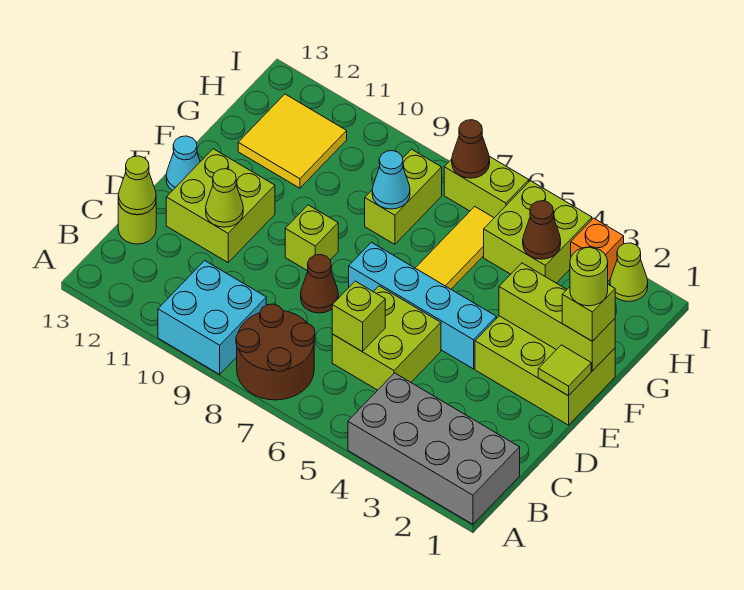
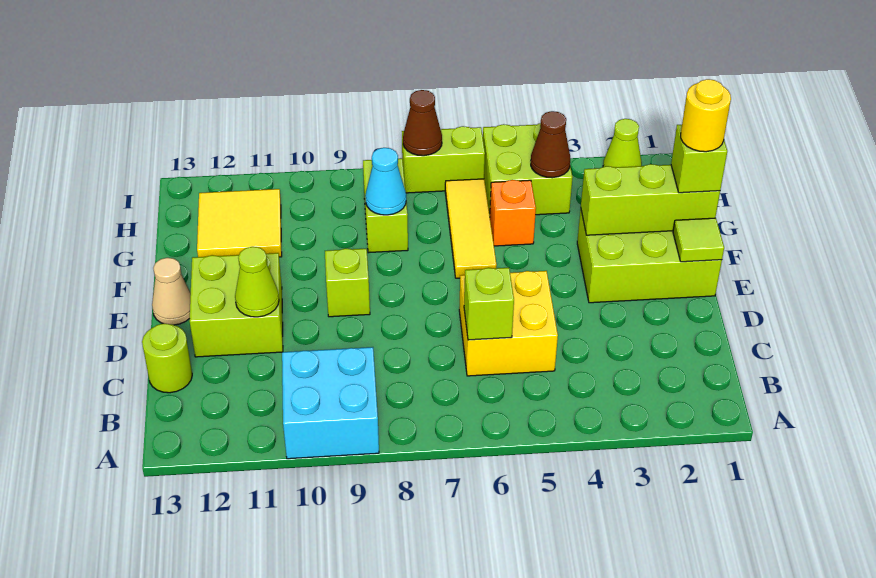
grey brick A1:B4 level 1 -> none
brown round brick A7:B8 level 1 -> none
lime brick C5:D6 level 1 -> yellow brick C5:D6 level 1
lime cone C13 level 2 -> none
brown cone D8 level 1 -> none
cyan brick E4:E7 level 1 -> none
cyan cone E13 level 1 -> tan cone E13 level 1
lime round brick F1 level 4 -> yellow round brick F1 level 4
orange brick I3 level 1 -> orange brick G5 level 1

